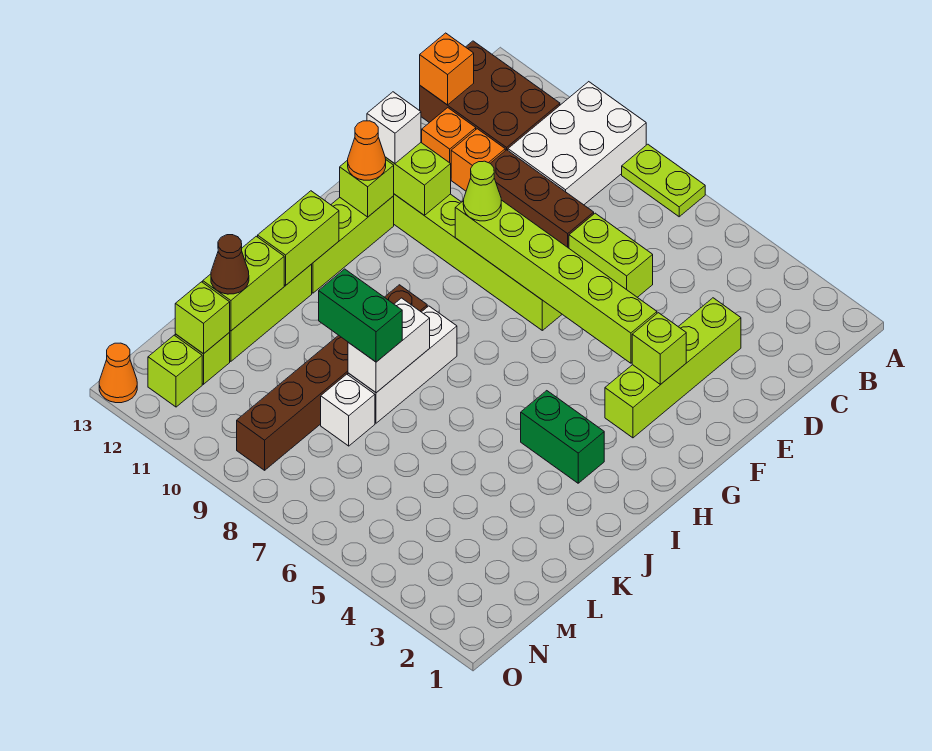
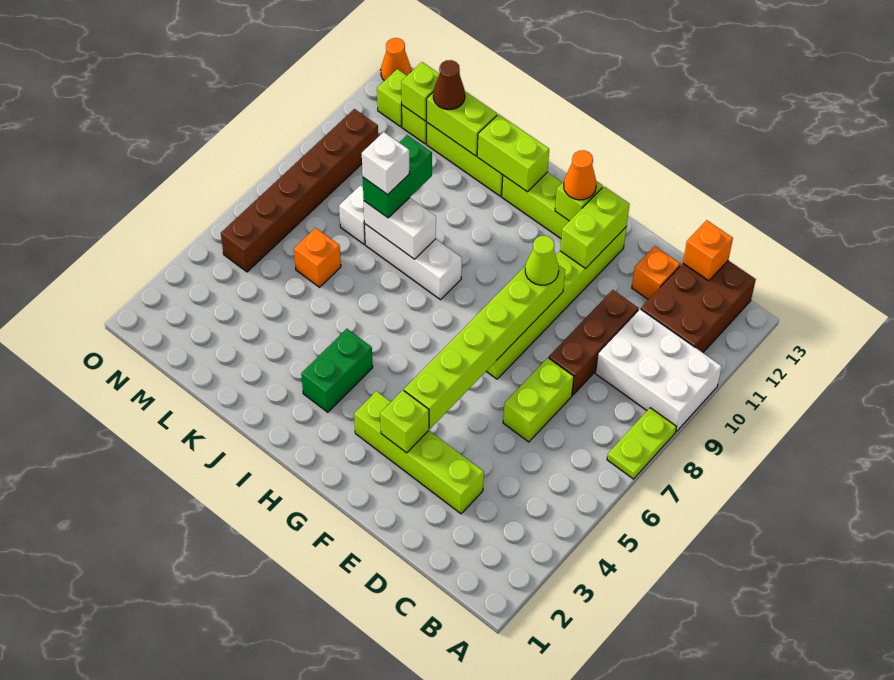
orange brick D11 level 1 -> orange brick L6 level 1
white brick F12 level 3 -> white brick K8 level 4
brown brick I9:N9 level 1 -> brown brick N5:N10 level 1

